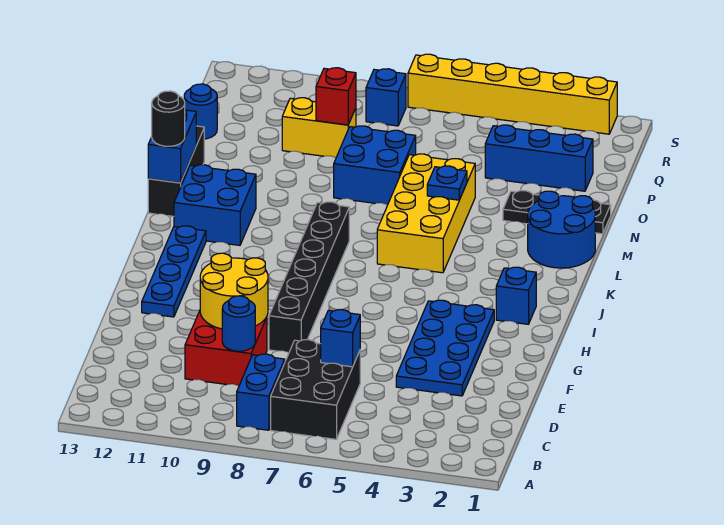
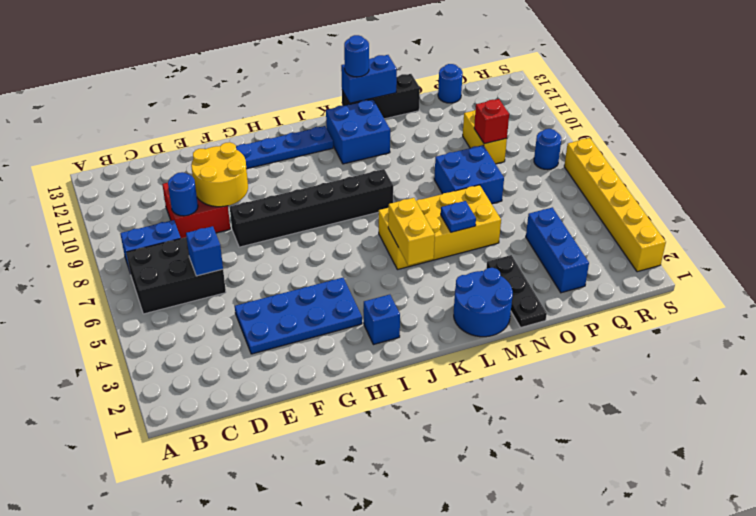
none -> yellow brick K4:K5 level 2
black round brick L13 level 3 -> blue round brick L13 level 3
blue brick R8 level 1 -> blue round brick R8 level 1

